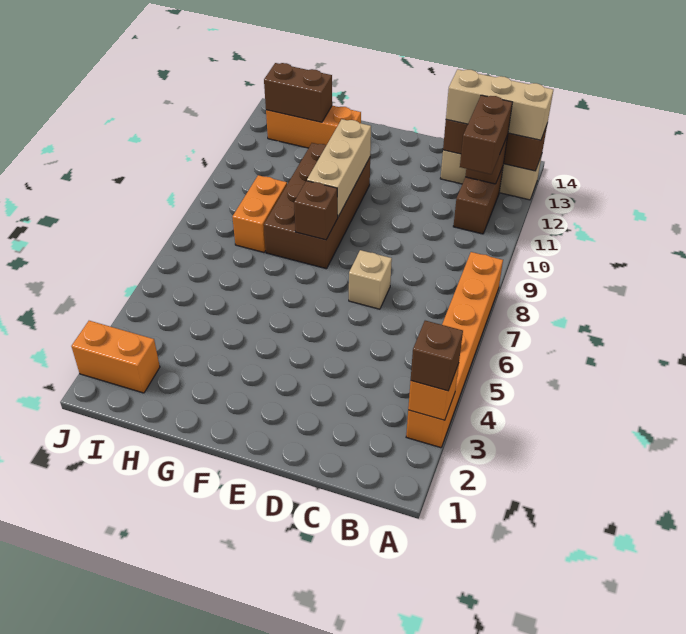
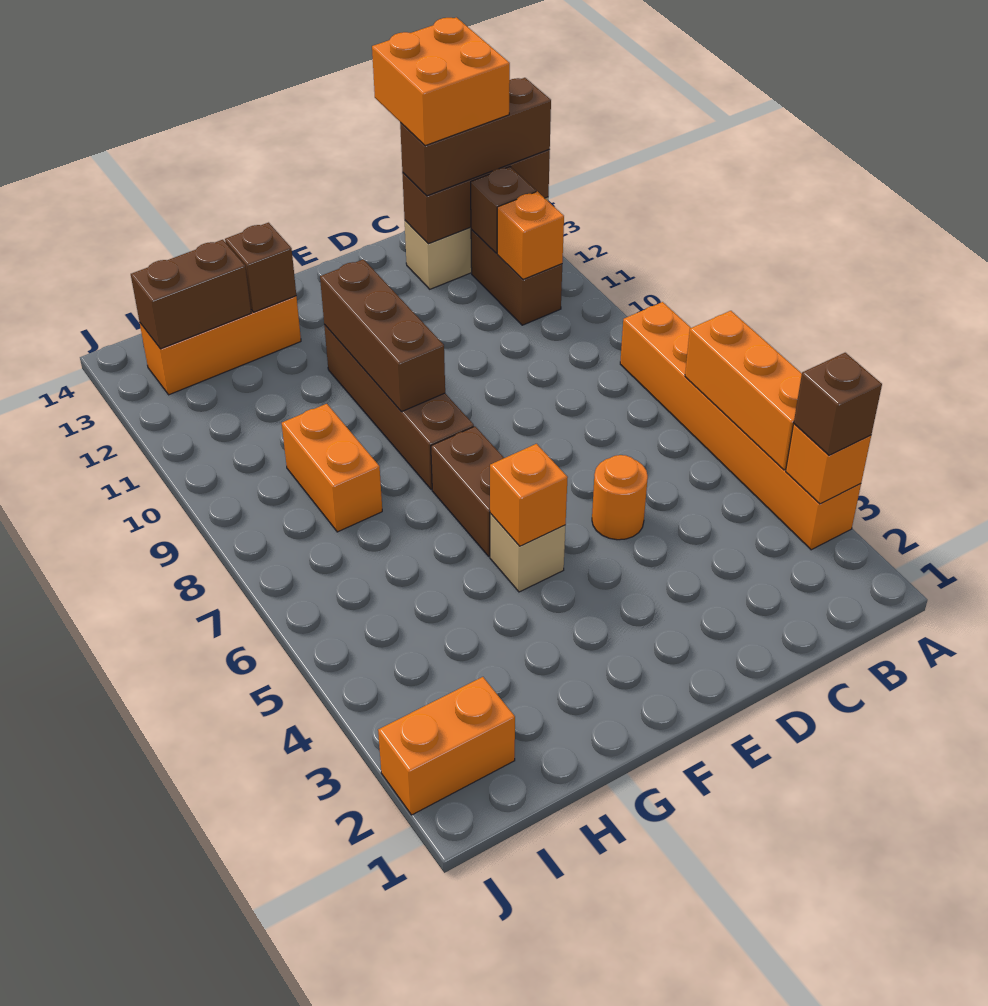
none -> orange brick A4:A6 level 2
tan brick A13:C13 level 3 -> brown brick A13:C13 level 3
none -> orange brick B11 level 2
brown brick B11:B12 level 3 -> brown brick F6:F7 level 1
none -> orange brick B13:C14 level 4
none -> orange round brick D5 level 1
tan brick D7 level 1 -> tan brick F5 level 1
none -> orange brick F5 level 2
brown brick F8:G11 level 1 -> brown brick F8:F11 level 1
brown brick F8 level 2 -> brown brick G13 level 2
tan brick F9:F11 level 2 -> brown brick F9:F11 level 2

